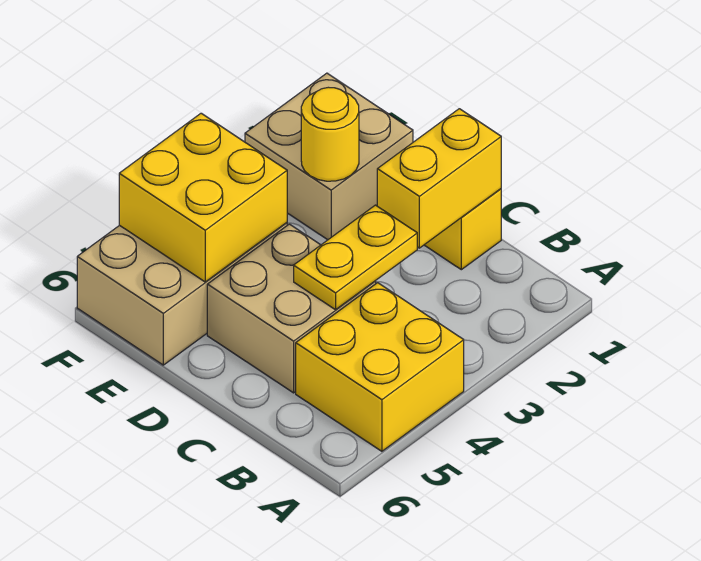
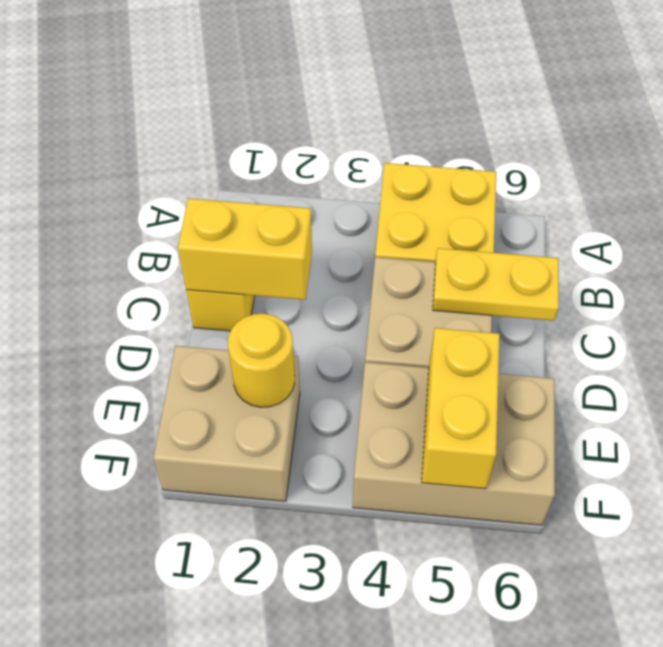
yellow plate C3:C4 level 2 -> yellow plate C5:C6 level 2
yellow brick E4:F5 level 2 -> yellow brick E5:F5 level 2

